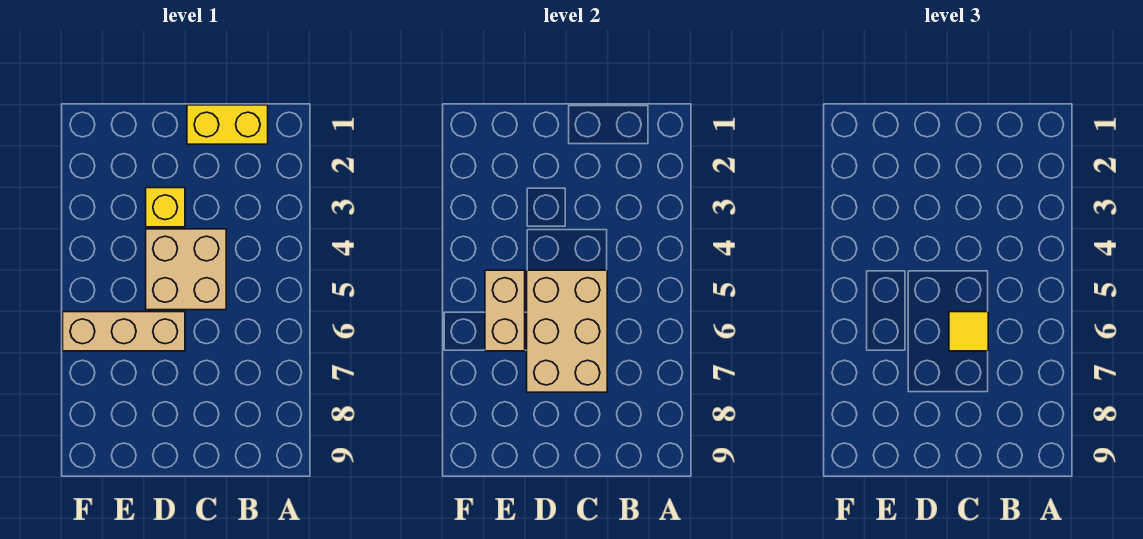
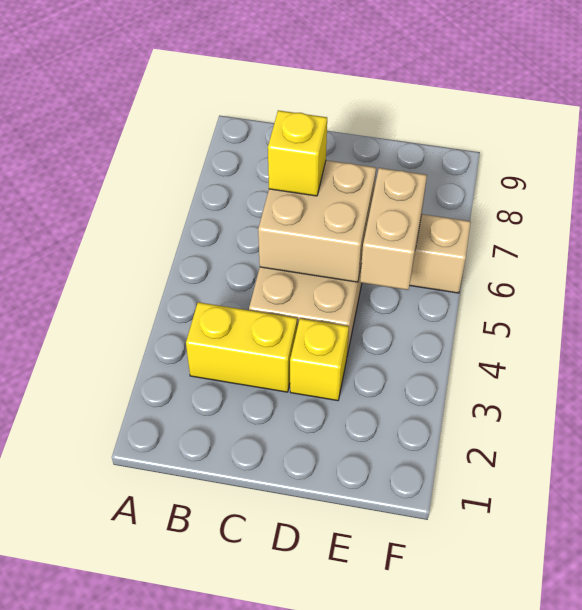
yellow brick B1:C1 level 1 -> yellow brick B3:C3 level 1
tan brick C5:D7 level 2 -> tan brick C5:D6 level 2
yellow tile C6 level 3 -> yellow brick C6 level 3

